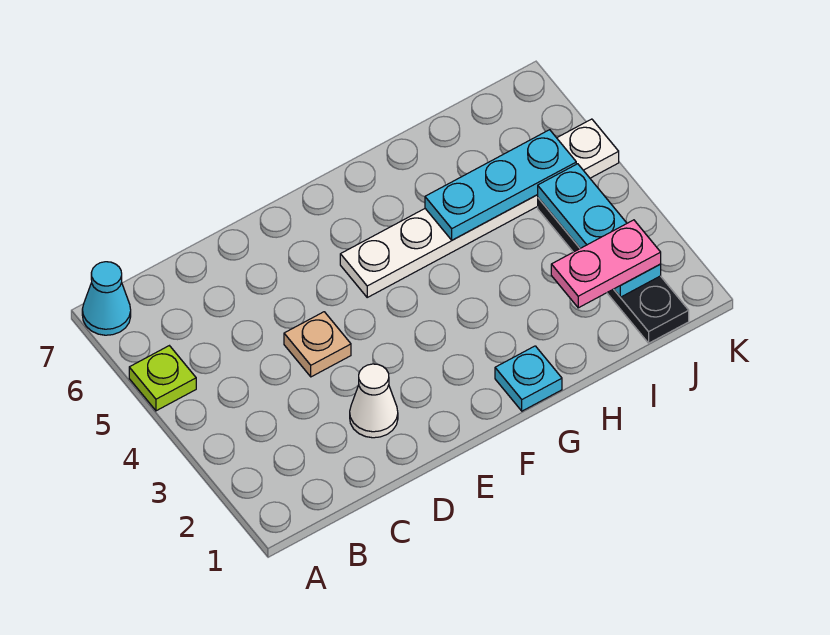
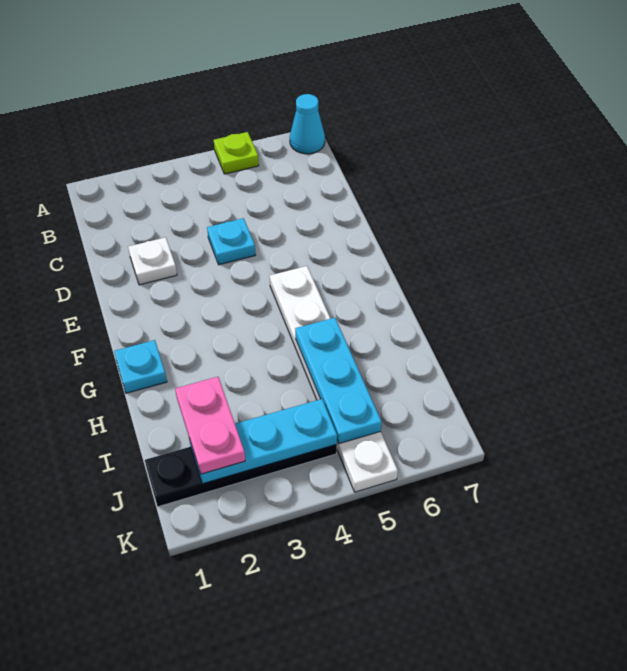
white cone D2 level 1 -> white plate D2 level 1
tan plate D4 level 1 -> cyan plate D4 level 1

